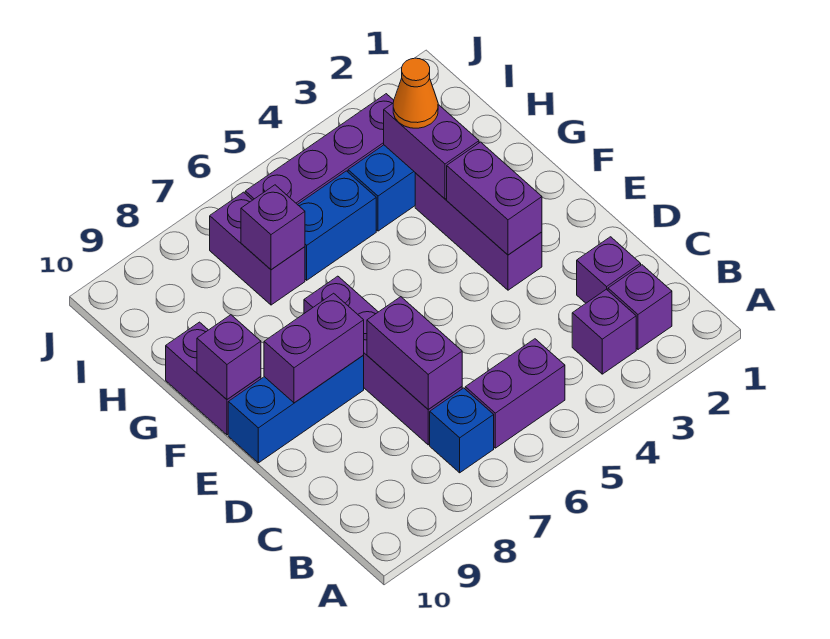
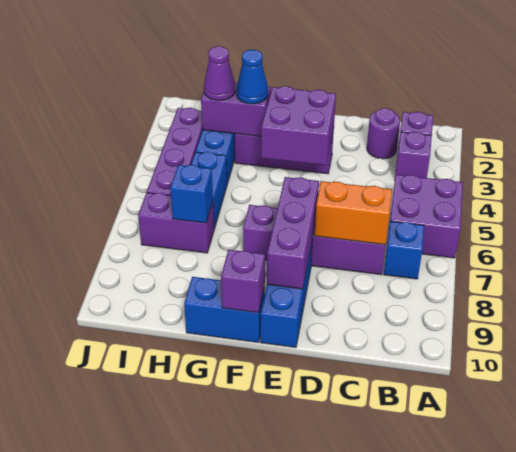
purple brick B5:B6 level 1 -> purple brick A5:B6 level 1
purple brick C2 level 1 -> purple round brick C2 level 1
purple brick C7:D7 level 2 -> orange brick C7:D7 level 2
purple brick E3:F3 level 2 -> purple brick E3:F4 level 2
purple brick E8:E9 level 2 -> purple brick E7:E9 level 2
purple brick F10:G10 level 1 -> blue brick F10:G10 level 1
none -> blue cone G3 level 3
orange cone H3 level 3 -> purple cone H3 level 3
purple brick H7 level 2 -> blue brick H7 level 2

